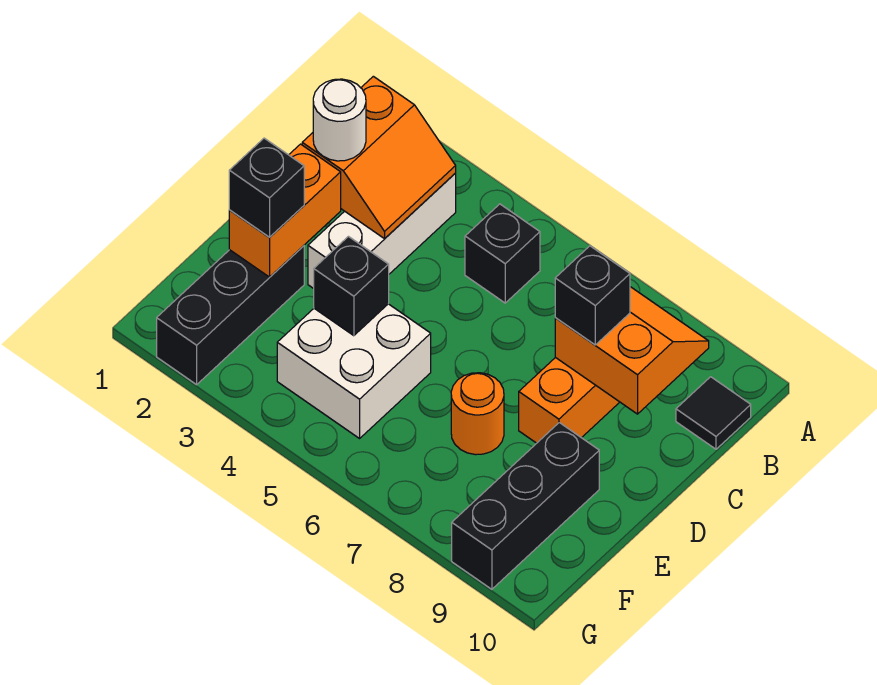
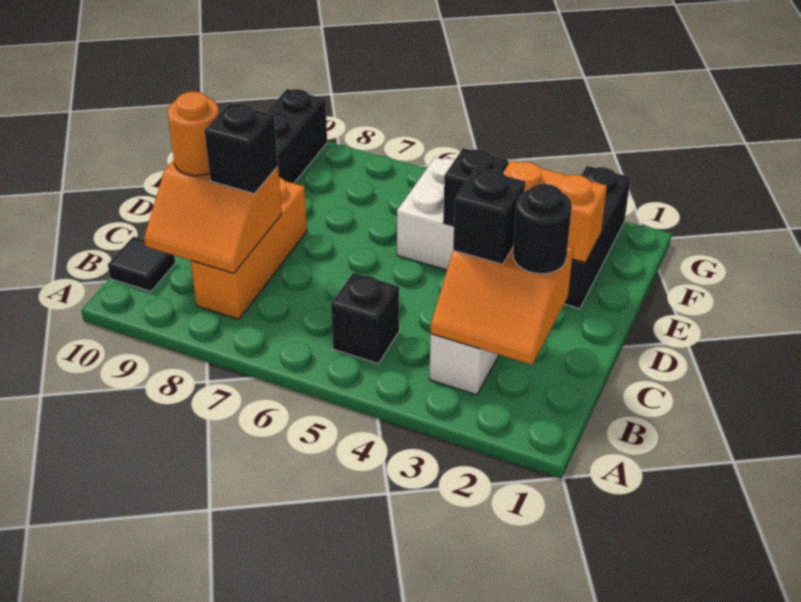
orange slope B2:C3 level 2 top 2 -> orange slope B2:C3 level 2 top C
white round brick C2 level 3 -> black round brick C2 level 3
orange brick D2:E2 level 2 -> orange brick E2:E3 level 2
black brick E2 level 3 -> black brick C3 level 3
orange round brick E7 level 1 -> orange round brick C9 level 3

